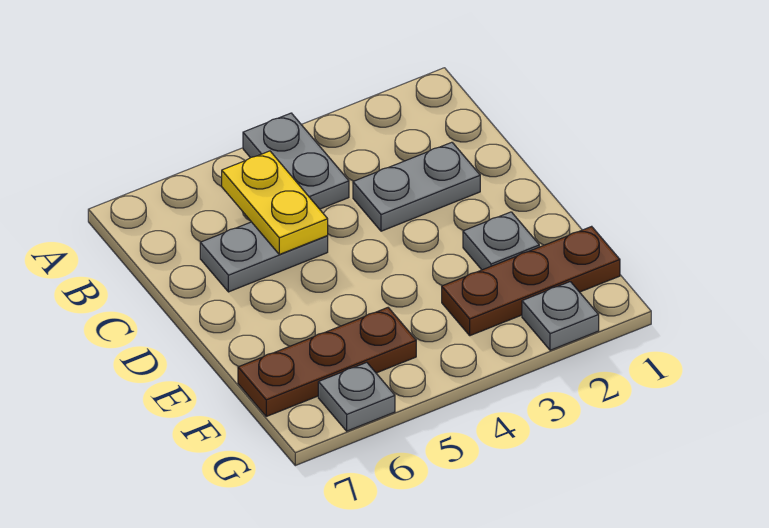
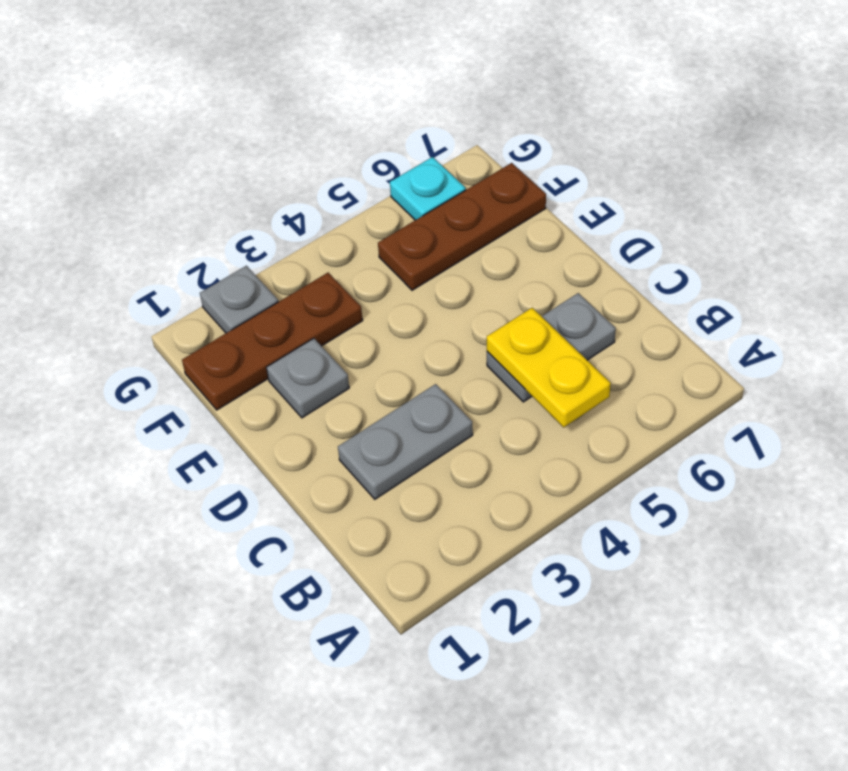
grey plate A4:B4 level 1 -> none
grey plate G6 level 1 -> cyan plate G6 level 1

